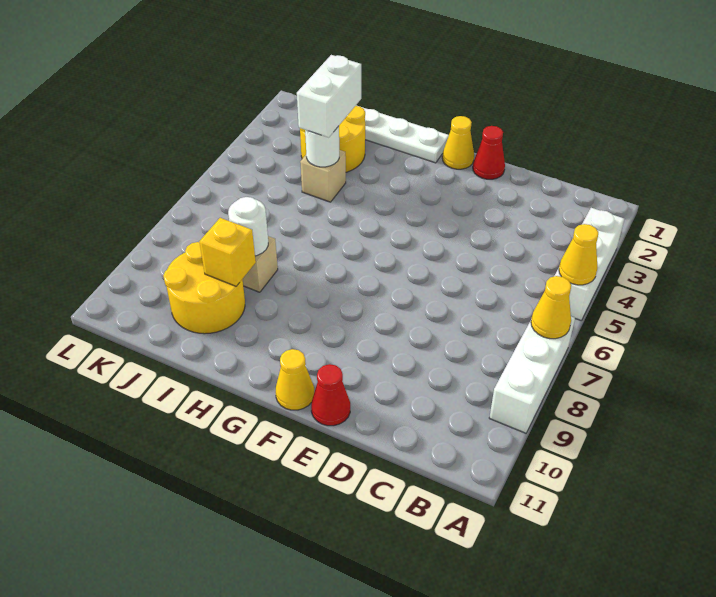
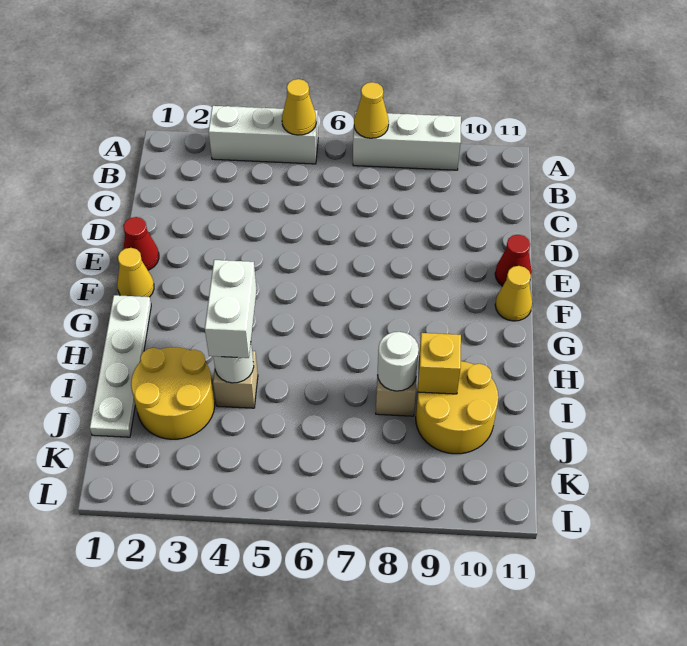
white brick I3:I4 level 3 -> white brick H4:I4 level 3

